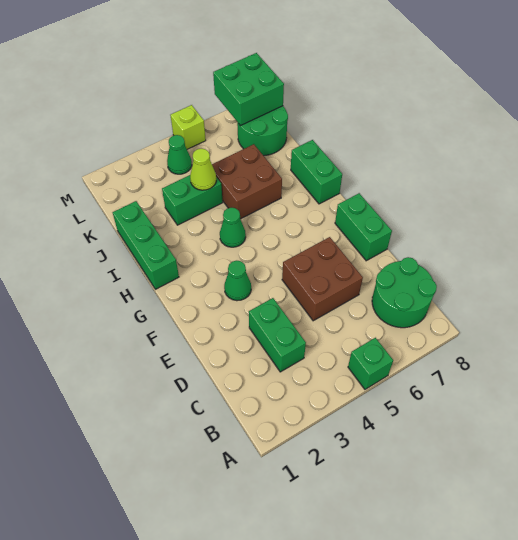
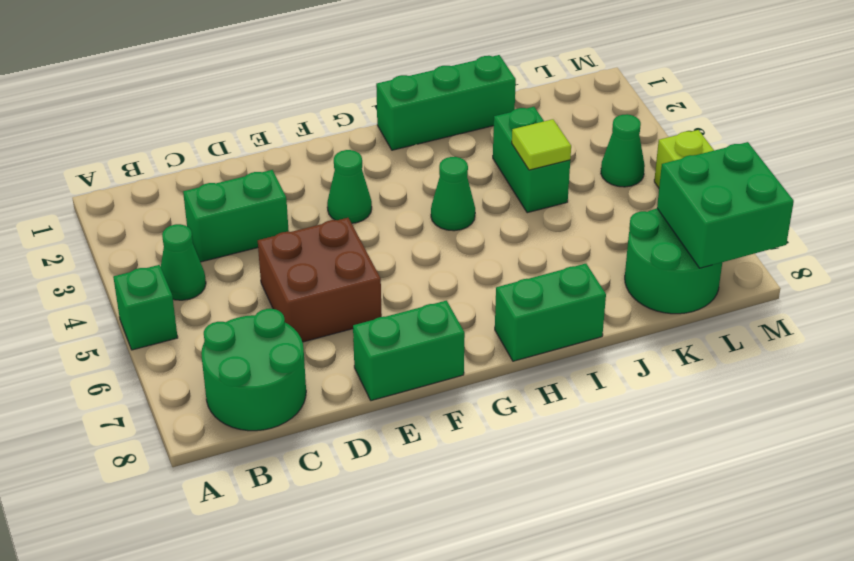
none -> green cone B4 level 1
brown brick I5:J6 level 1 -> none
lime cone J4 level 2 -> lime tile J4 level 2

